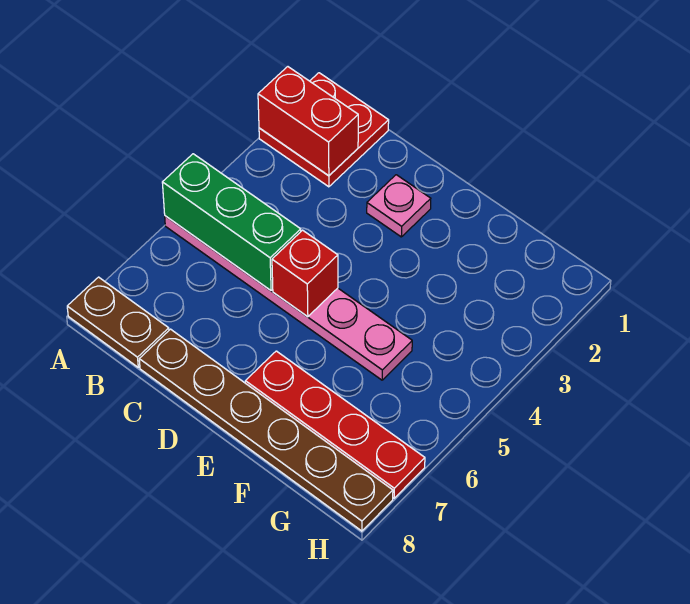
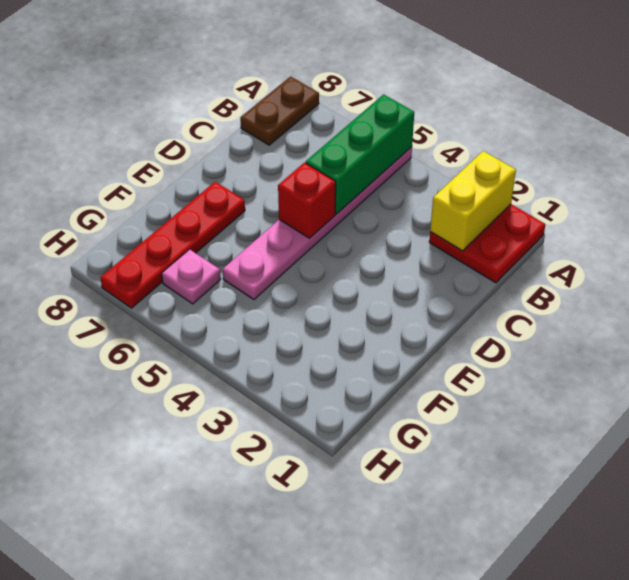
red brick A2:B2 level 2 -> yellow brick A2:B2 level 2
brown plate C8:H8 level 1 -> none
pink plate D2 level 1 -> pink plate G6 level 1

